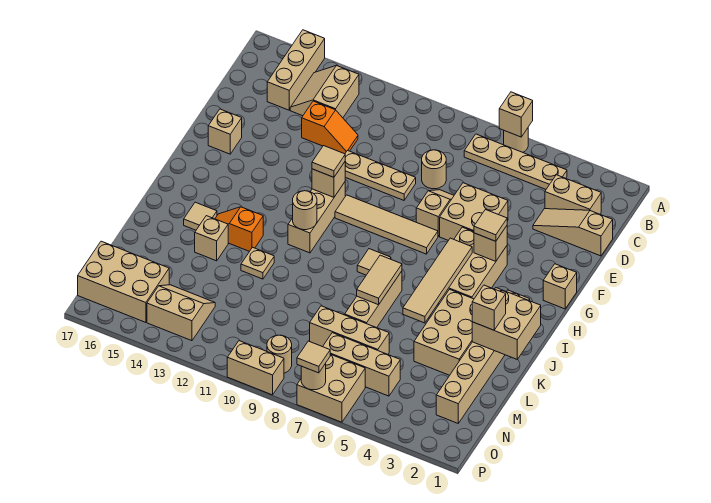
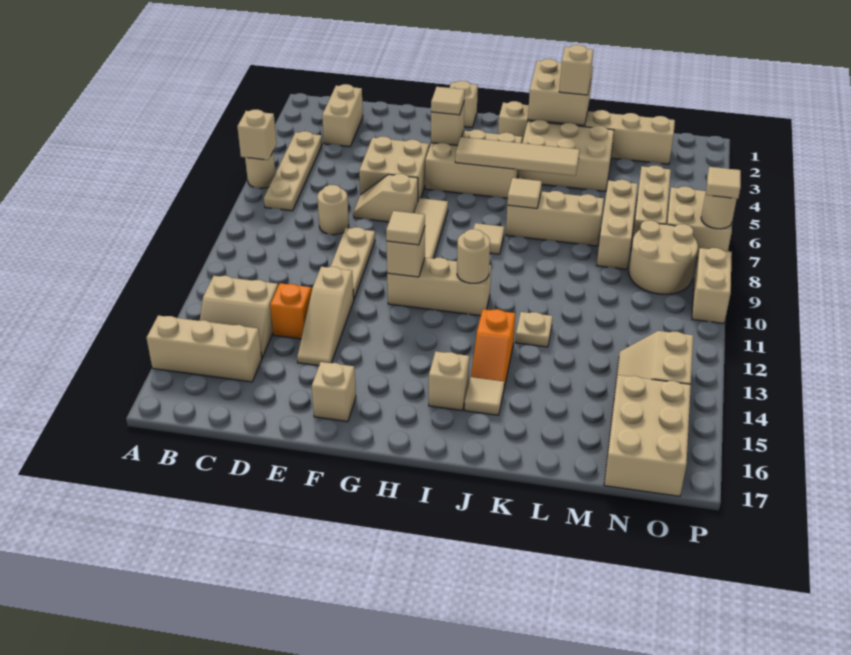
tan slope D1:D3 level 1 top 1 -> tan slope E12:E14 level 1 top 12
tan tile J7:K7 level 2 -> tan tile J7 level 2
tan brick K14 level 1 -> tan brick I15 level 1
tan round brick O9 level 1 -> tan round brick N8:O9 level 1

